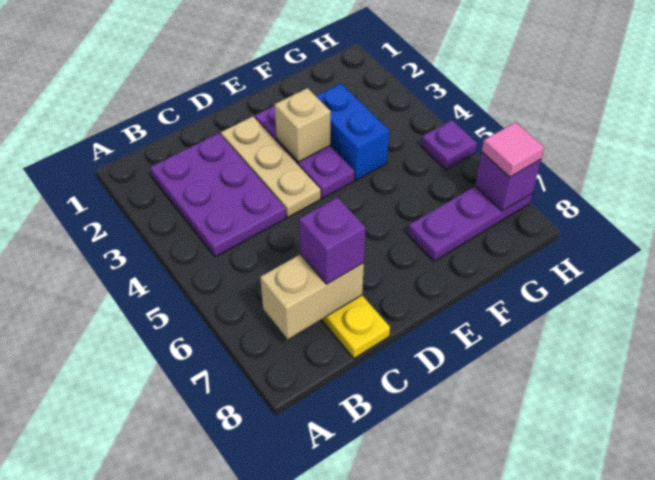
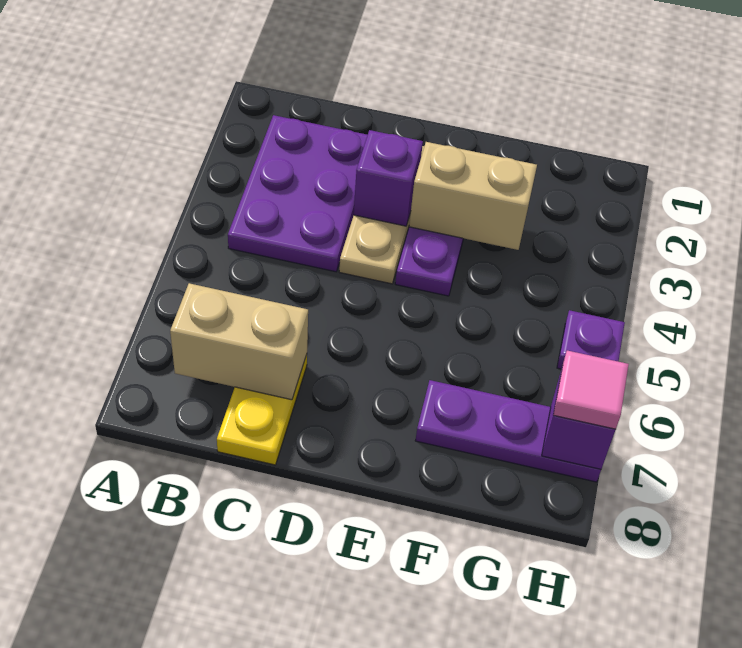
purple brick C7 level 3 -> purple brick D3 level 2
tan brick E3 level 2 -> tan brick E3:F3 level 2
blue brick F3:F4 level 1 -> none

